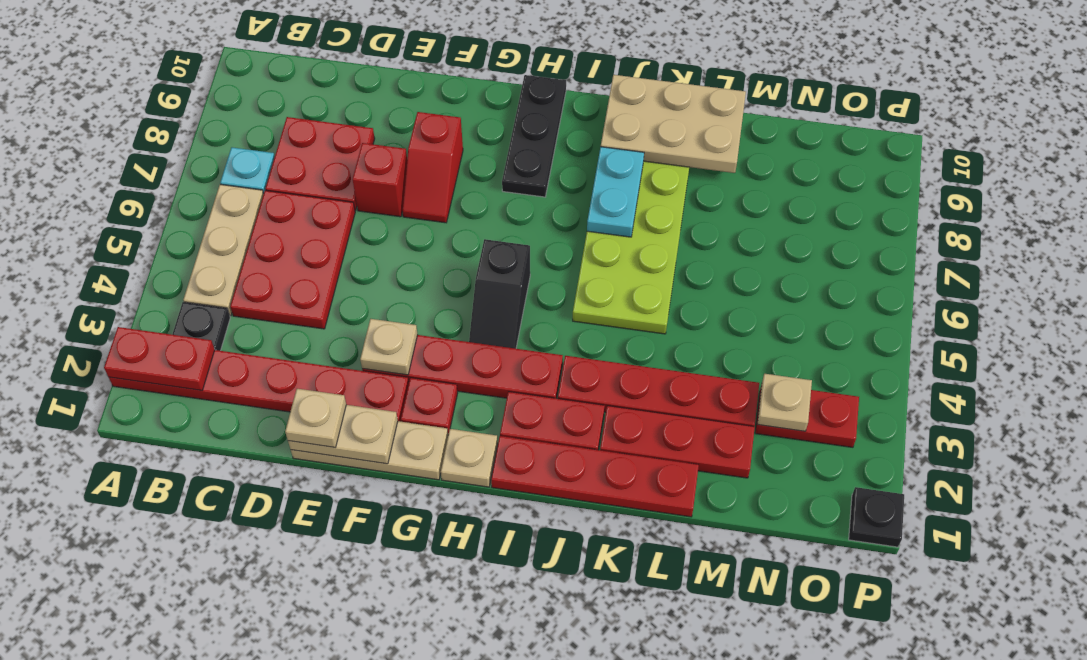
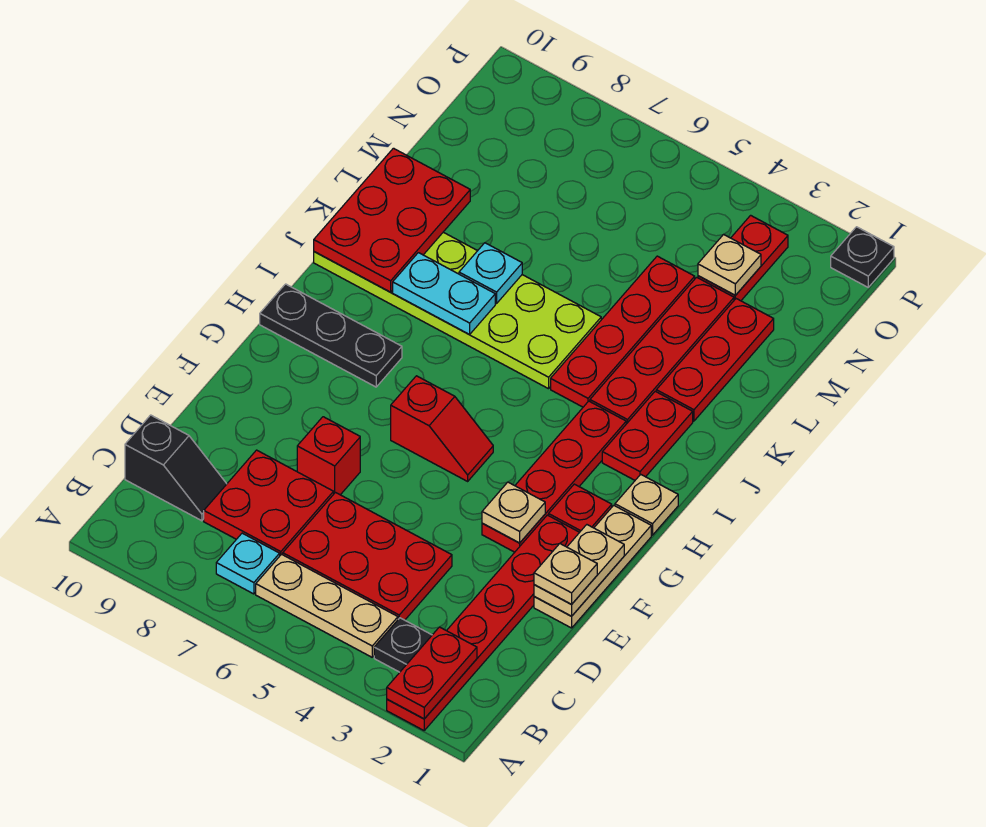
red slope F7:F8 level 1 top 8 -> red slope G5:G6 level 1 top 6
black slope H4:H5 level 1 top 5 -> black slope C9:C10 level 1 top 10
red plate I1:L1 level 1 -> red plate J4:M4 level 1
tan plate J9:L10 level 2 -> red plate J9:L10 level 2
none -> cyan plate K7 level 2

